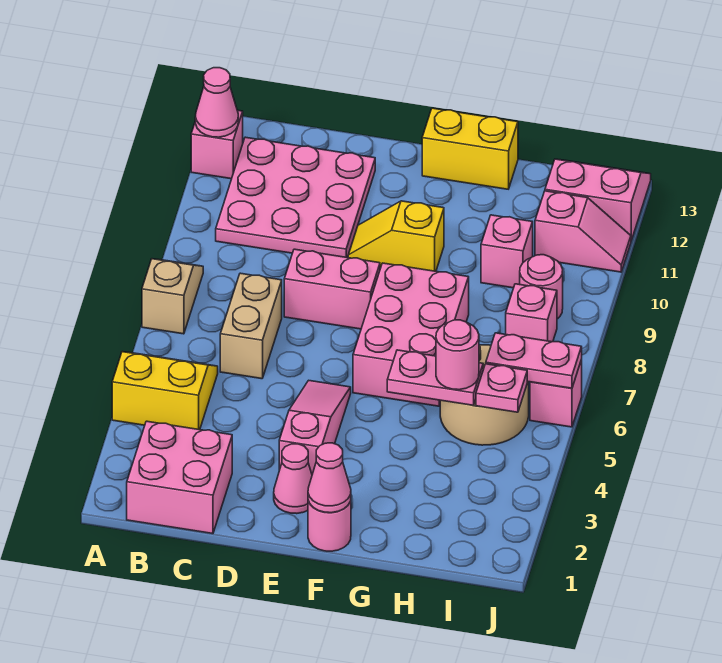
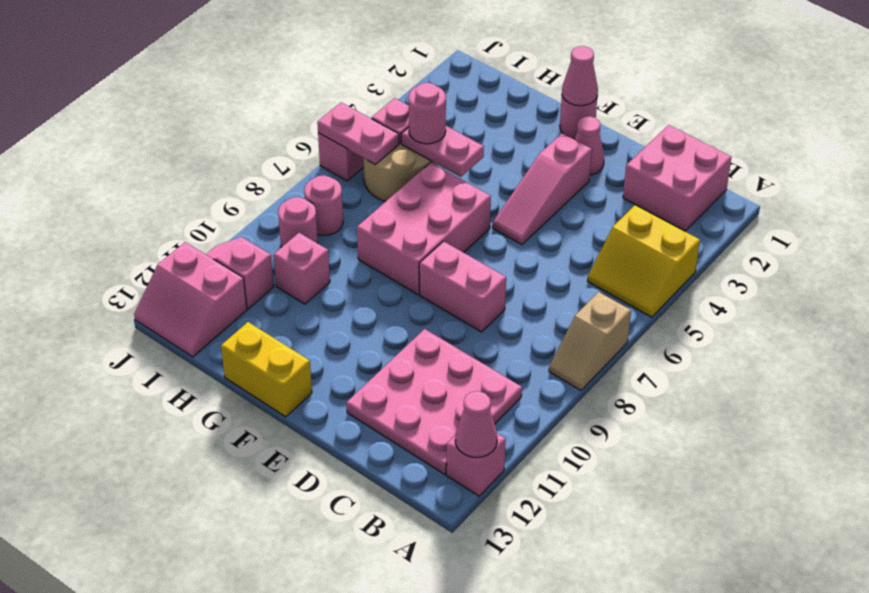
tan brick C6:C7 level 1 -> none
yellow slope E10:F10 level 1 top F -> none
pink brick I8 level 1 -> pink round brick I8 level 1

